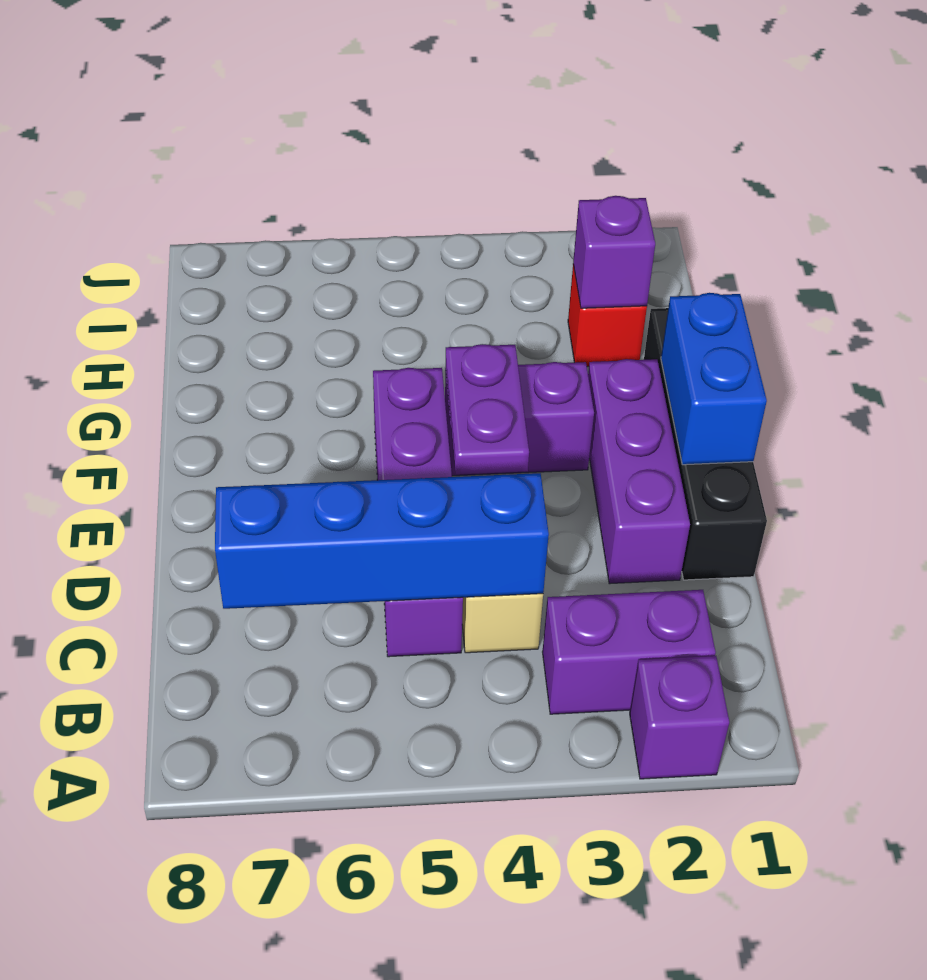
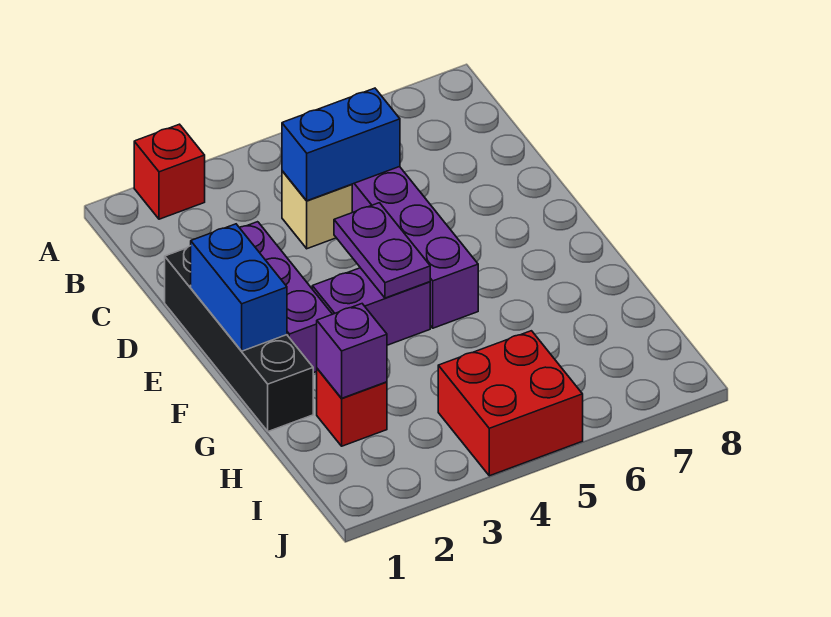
purple brick A2 level 1 -> red brick A2 level 1
purple brick B2:B3 level 1 -> none
blue brick C4:C7 level 2 -> blue brick C4:C5 level 2
none -> red brick I4:J5 level 1

